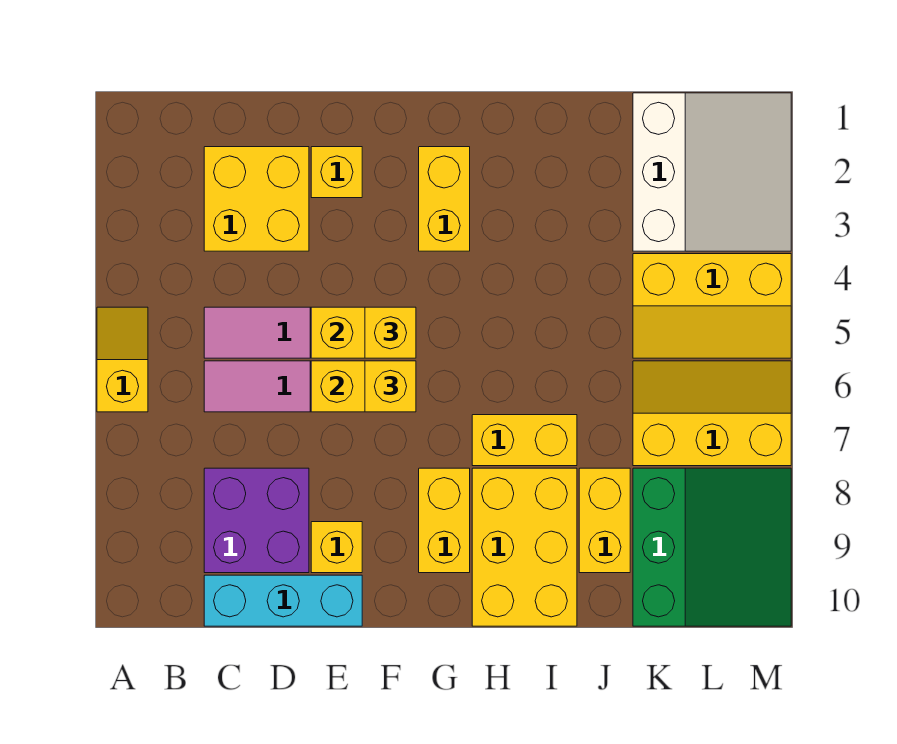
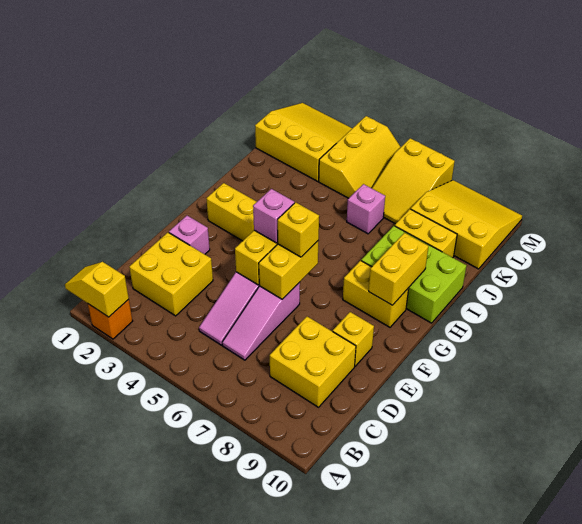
none -> orange brick A2 level 1
yellow slope A5:A6 level 1 top 6 -> yellow slope A1:A2 level 2 top 2
purple brick C8:D9 level 1 -> yellow brick C8:D9 level 1
cyan brick C10:E10 level 1 -> none
yellow brick E2 level 1 -> pink brick E2 level 1
yellow brick F5 level 3 -> pink brick F5 level 3
yellow brick H7:I7 level 1 -> yellow brick G9:H9 level 2
yellow brick H8:I10 level 1 -> lime brick H8:I10 level 1
none -> pink brick J6 level 1
white slope K1:M3 level 1 top K -> yellow slope K1:M3 level 1 top K
yellow slope K6:M7 level 1 top 7 -> yellow slope K6:M7 level 1 top M
green slope K8:M10 level 1 top K -> yellow slope K8:M10 level 1 top K

